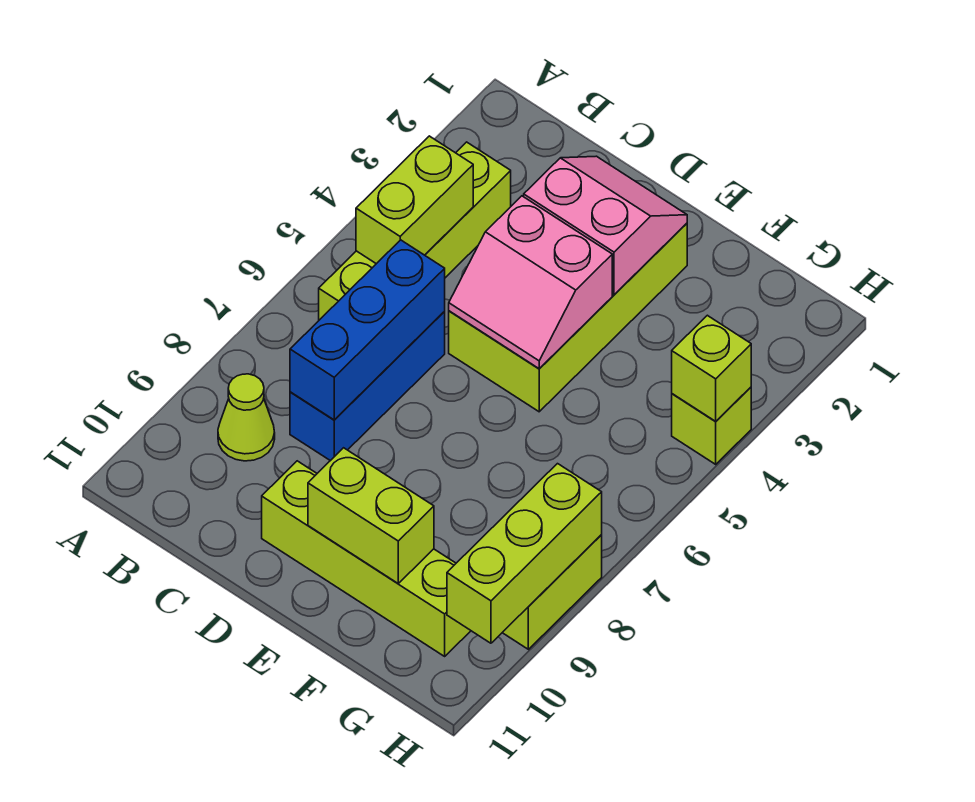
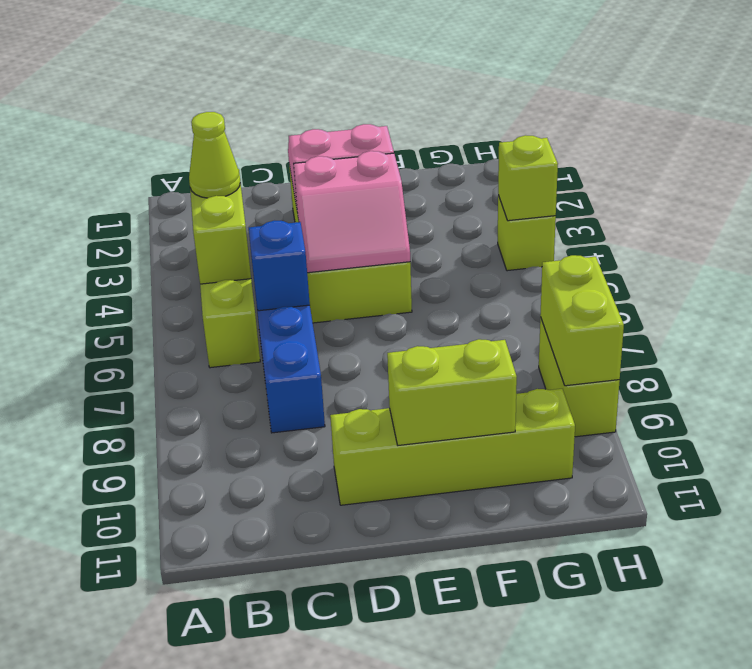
lime cone B9 level 1 -> lime cone B4 level 3
blue brick C6:C8 level 2 -> blue brick C6 level 2
lime brick H8:H10 level 2 -> lime brick H8:H9 level 2

